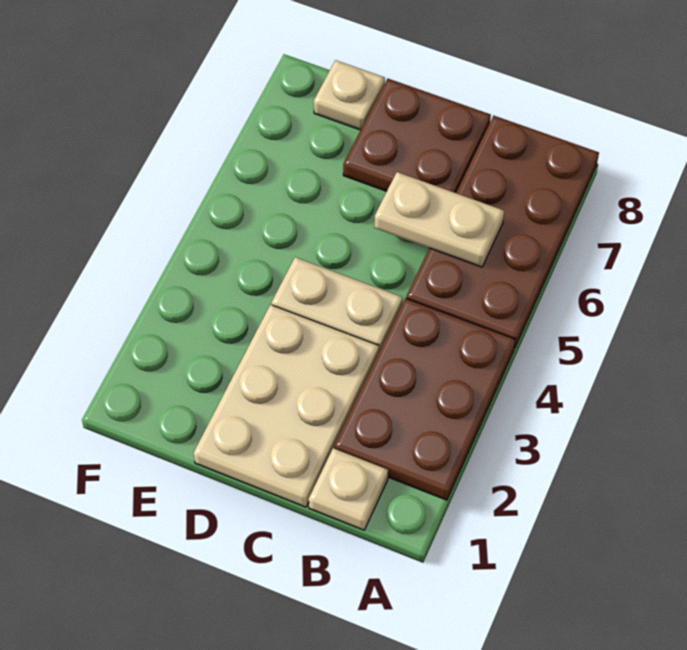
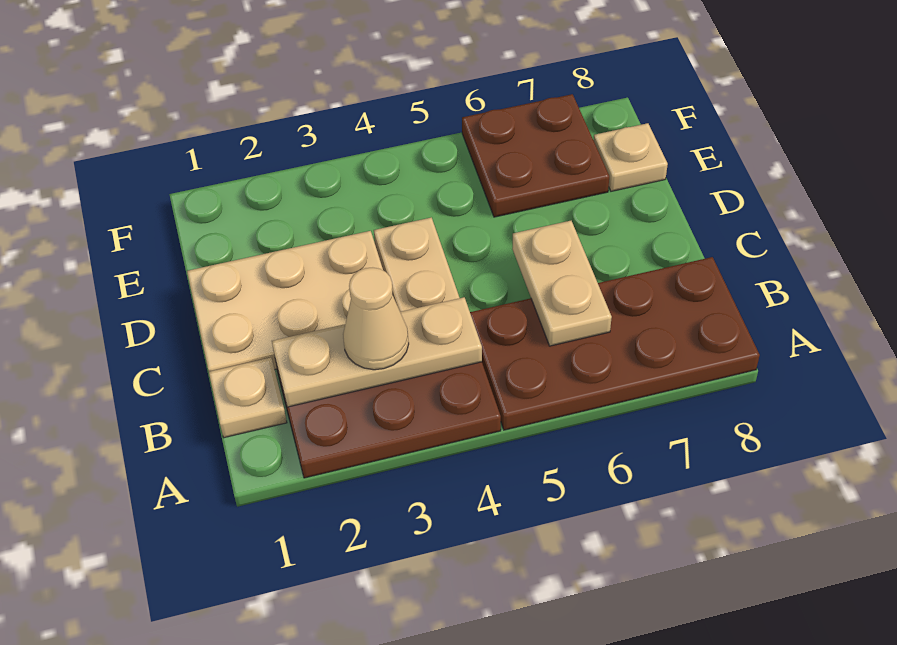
none -> tan plate B2:B4 level 2
none -> tan cone B3 level 3
brown plate C7:D8 level 1 -> brown plate E6:F7 level 1

